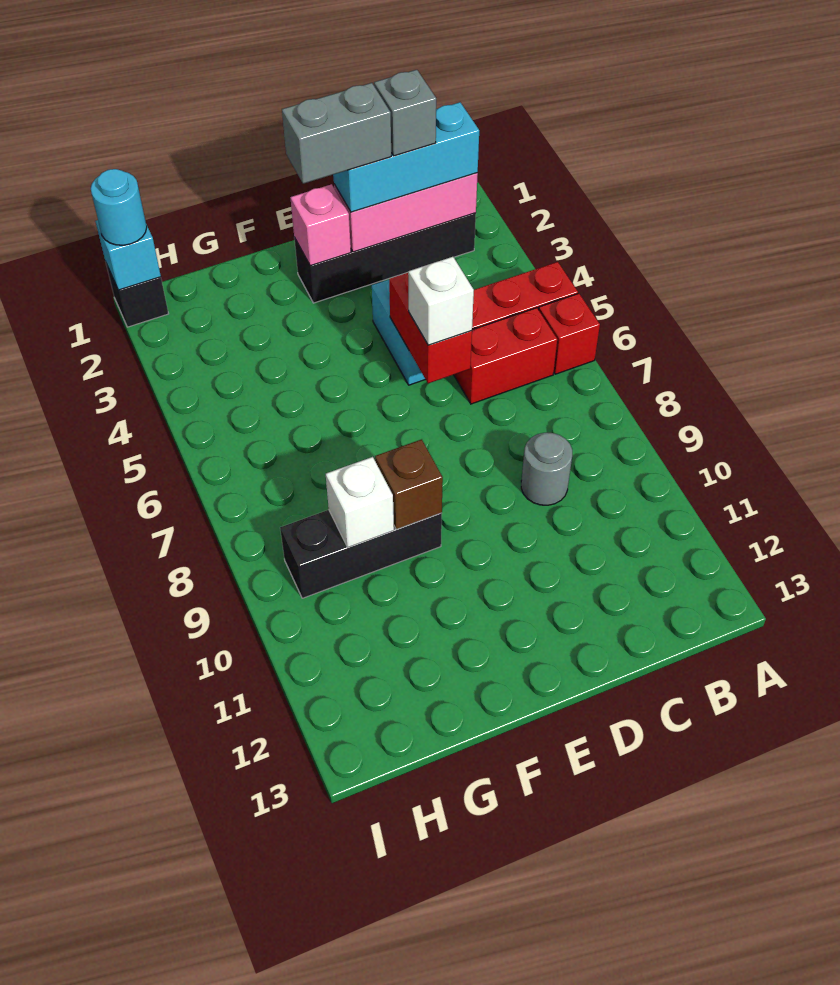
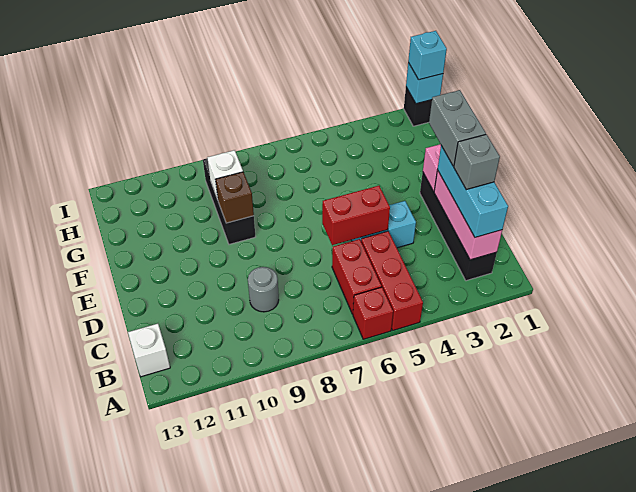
white brick D6 level 3 -> white brick B13 level 1
cyan round brick I1 level 3 -> cyan brick I1 level 3

